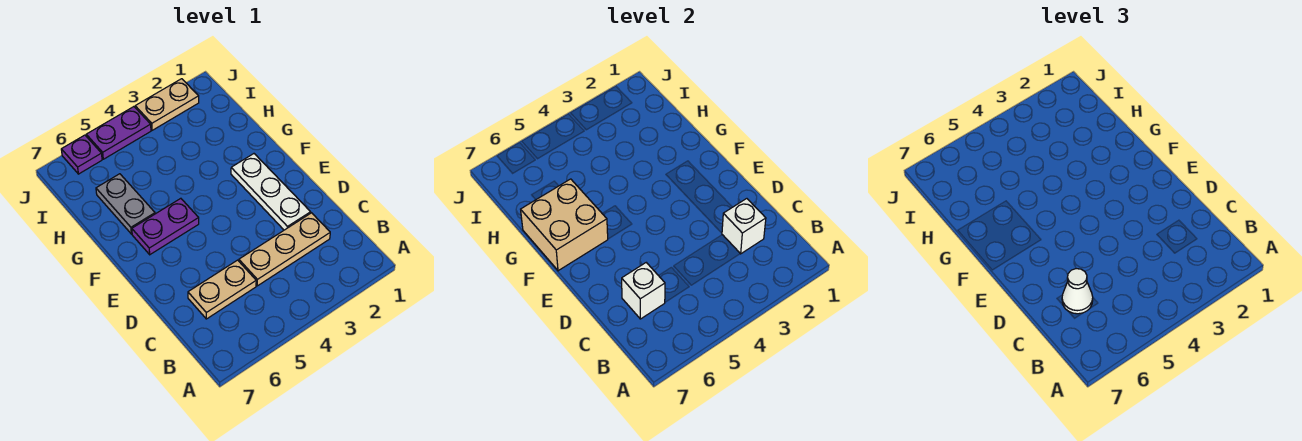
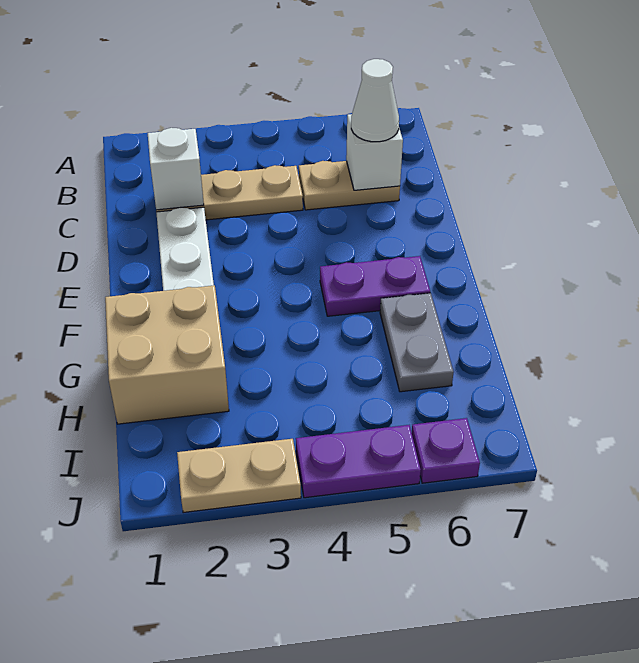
tan brick F6:G7 level 2 -> tan brick G1:H2 level 1

